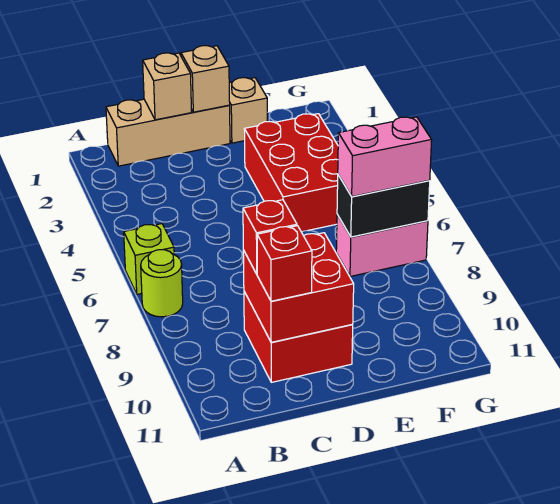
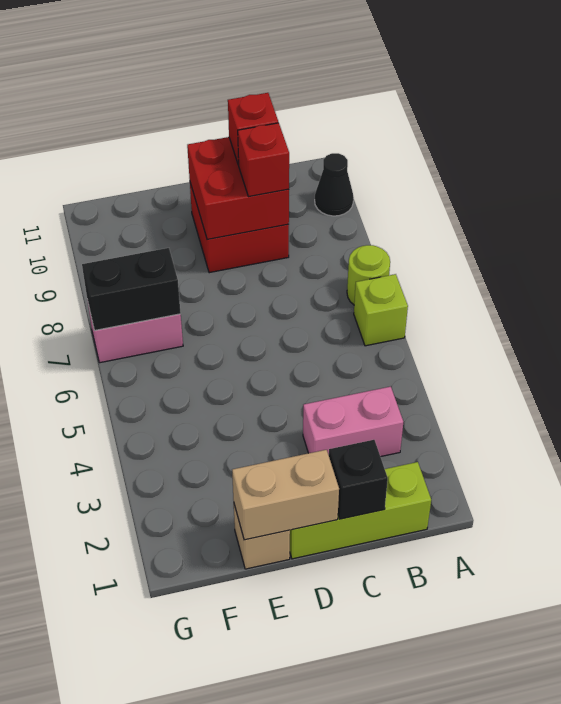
none -> black cone A10 level 1
tan brick B1:D1 level 1 -> lime brick B1:D1 level 1
tan brick C1 level 2 -> black brick C1 level 2
tan brick D1 level 2 -> tan brick D1:E1 level 2
red brick E3:F5 level 1 -> none
pink brick F7:G7 level 3 -> pink brick B3:C3 level 1

